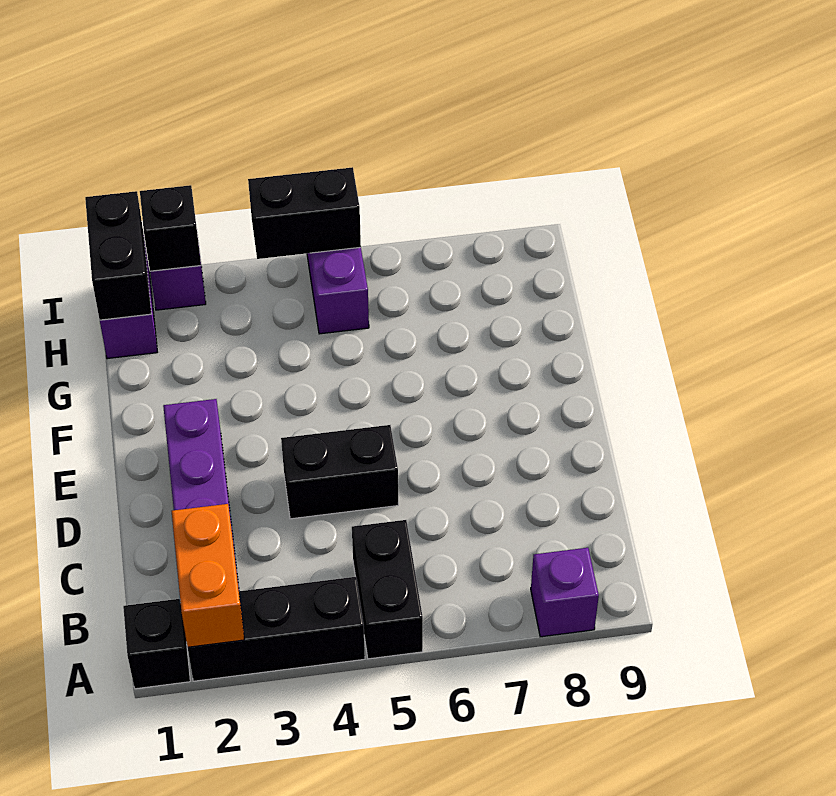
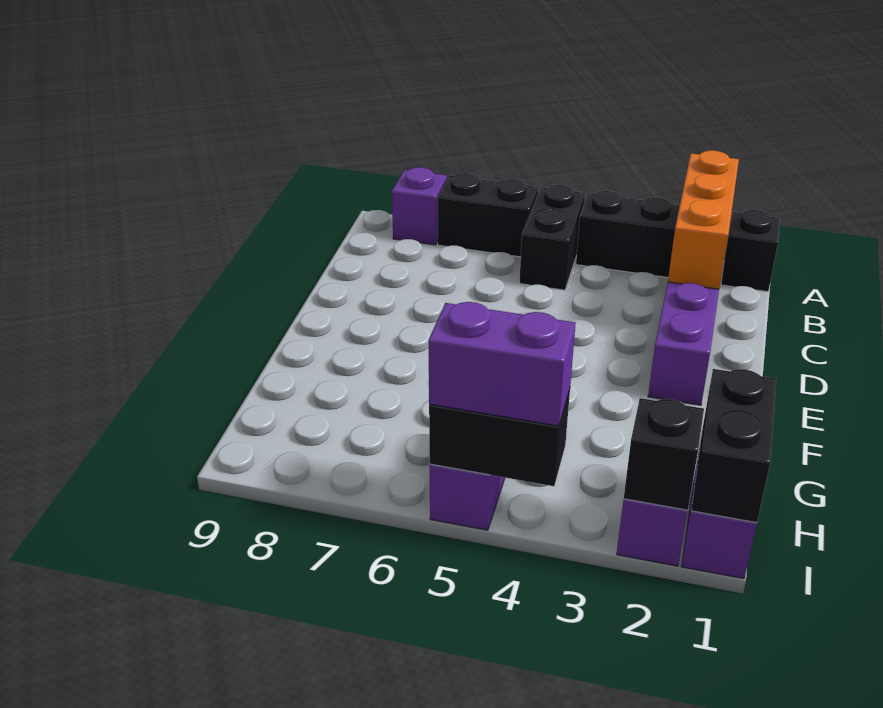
orange brick A2:B2 level 2 -> orange brick A2:C2 level 2
black brick D4:D5 level 1 -> black brick A6:A7 level 1
none -> purple brick I4:I5 level 3

